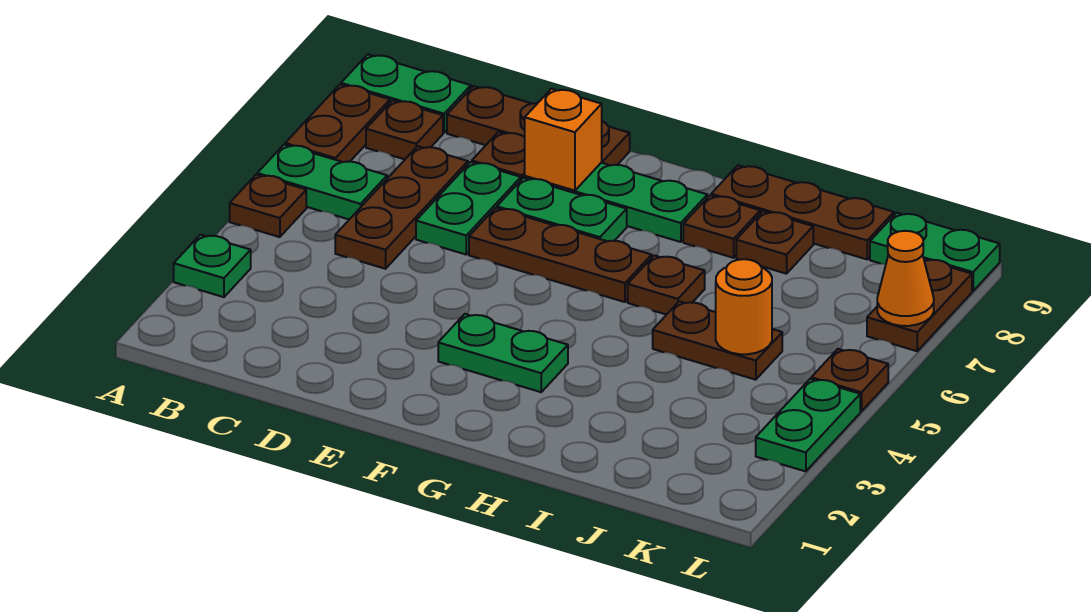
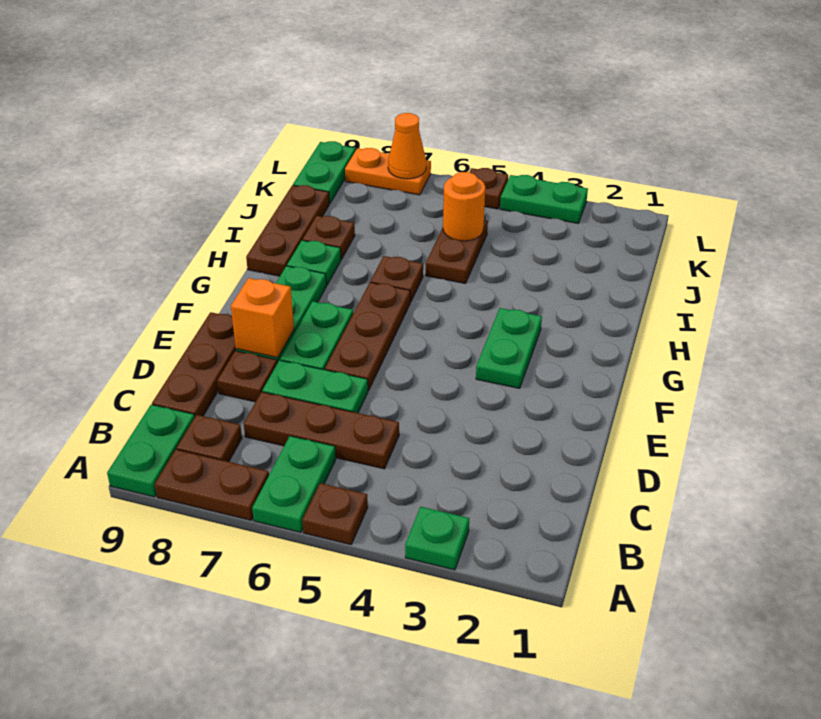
brown plate H8 level 1 -> green plate H8 level 1
brown plate L7:L8 level 1 -> orange plate L7:L8 level 1

